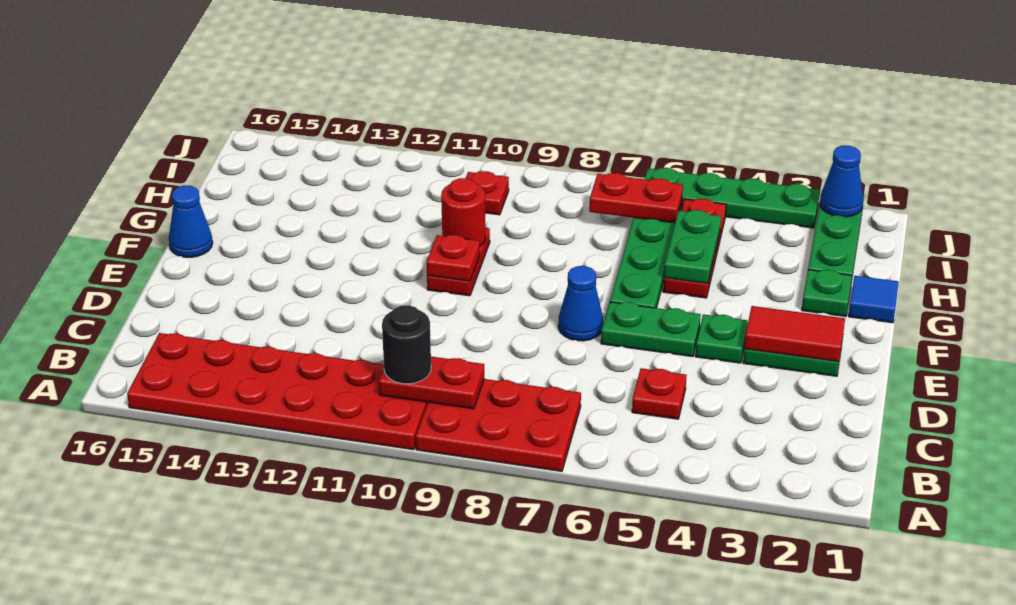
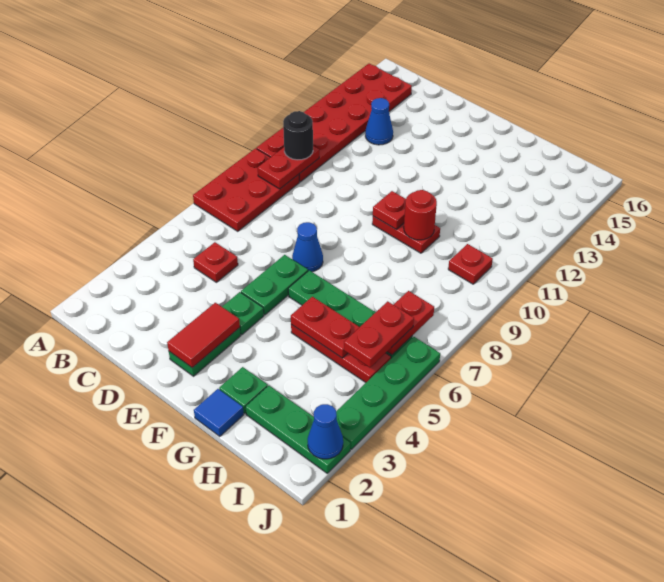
blue cone F16 level 1 -> blue cone C13 level 1
green plate G5:H5 level 2 -> red plate G5:H5 level 2
none -> red plate I5:I6 level 3

